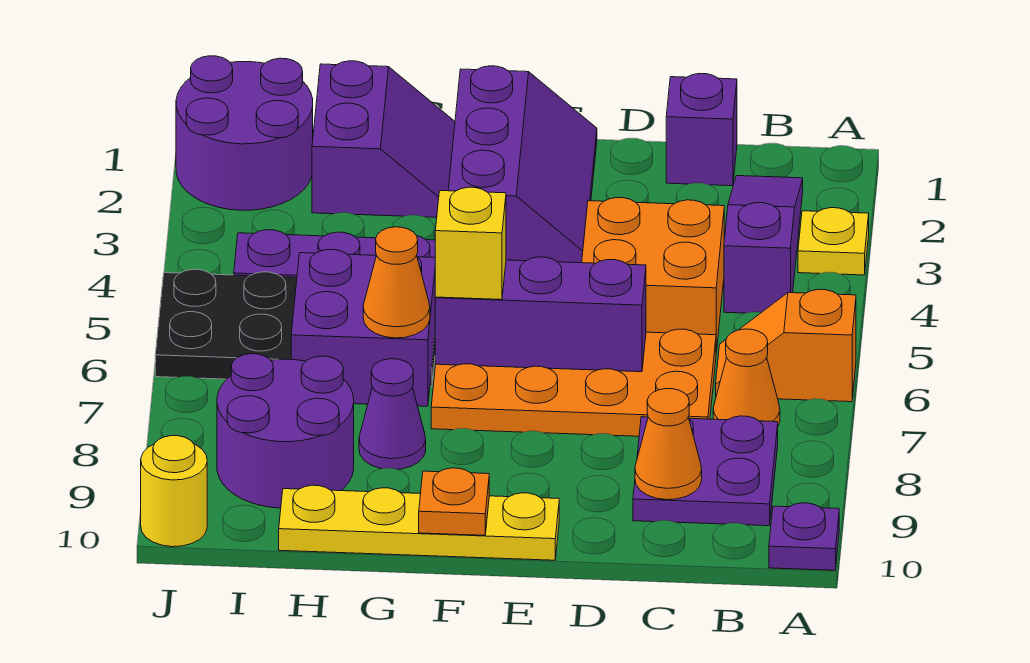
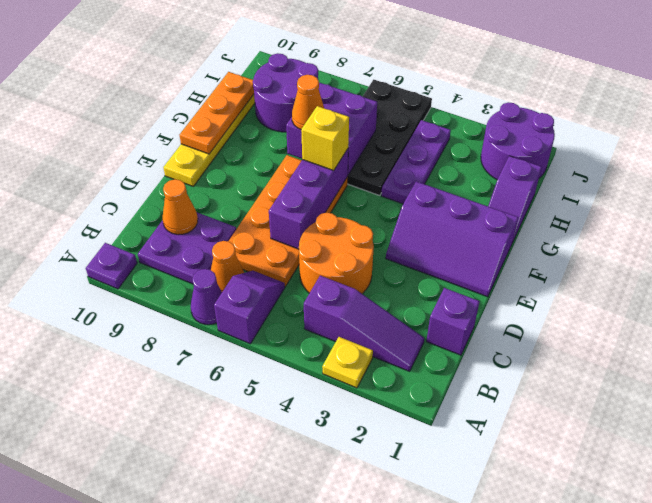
orange slope A6:B6 level 1 top A -> purple slope A6:B6 level 1 top A
orange brick C4:D5 level 1 -> orange round brick C4:D5 level 1
orange plate F10 level 2 -> orange plate F10:H10 level 2
purple slope G1:H2 level 1 top H -> purple slope G1:H1 level 1 top H
purple cone G8 level 1 -> purple cone A7 level 1
yellow round brick J10 level 1 -> none

